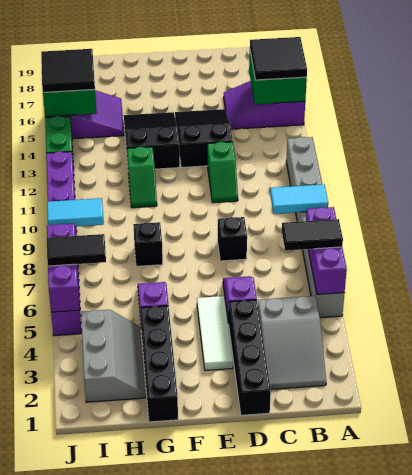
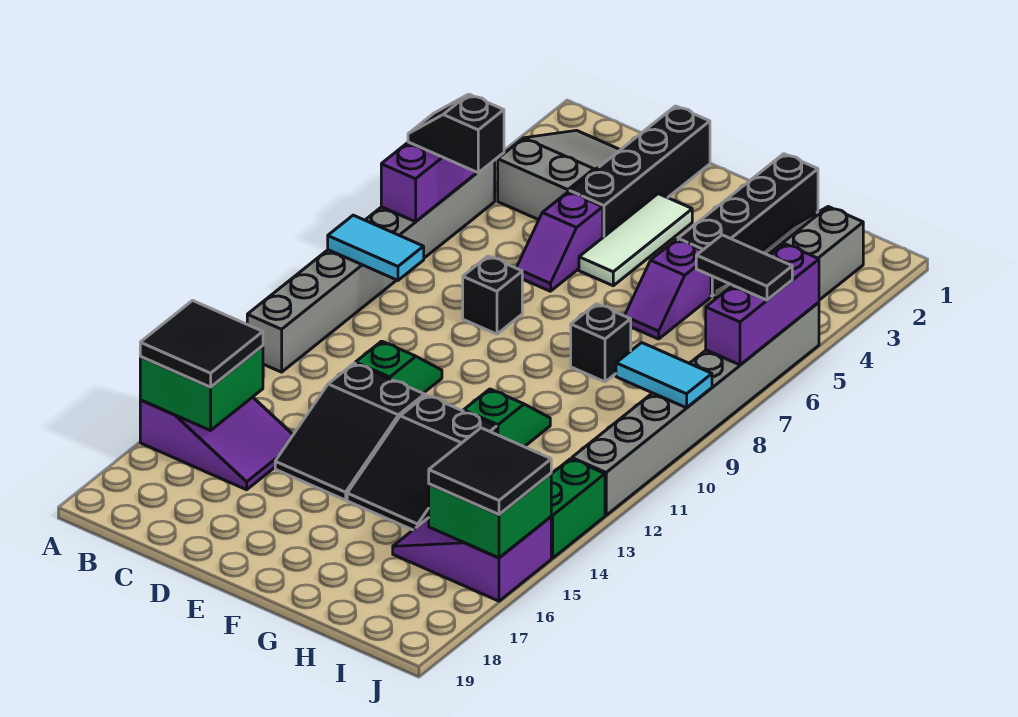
black tile A6:B6 level 3 -> black slope A6:B6 level 3 top B
purple brick J5:J12 level 1 -> grey brick J5:J12 level 1

